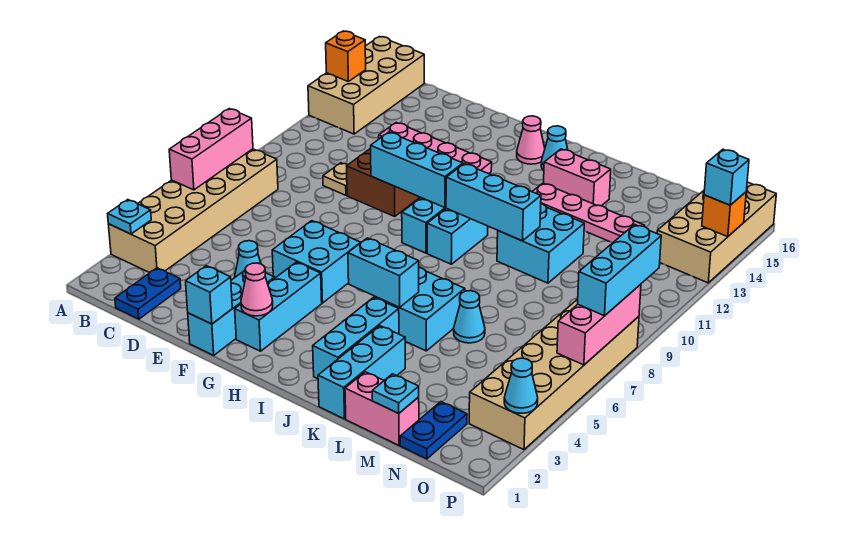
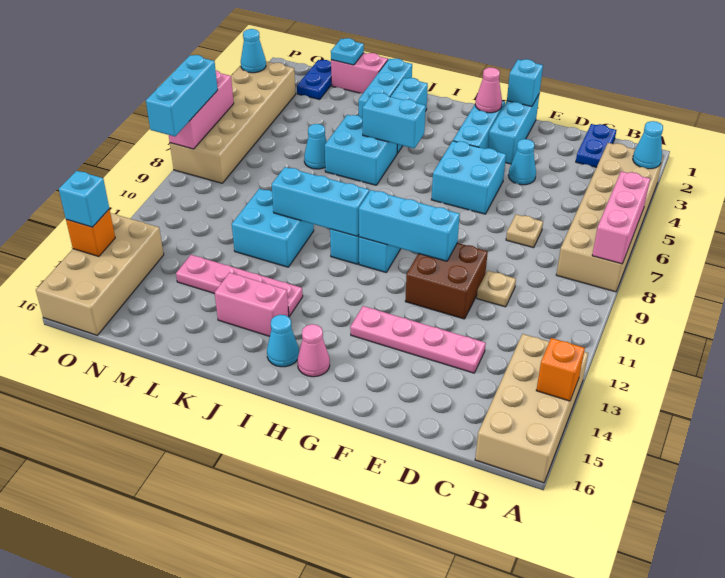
cyan plate A3 level 2 -> cyan cone A3 level 2
none -> tan plate D7 level 1

